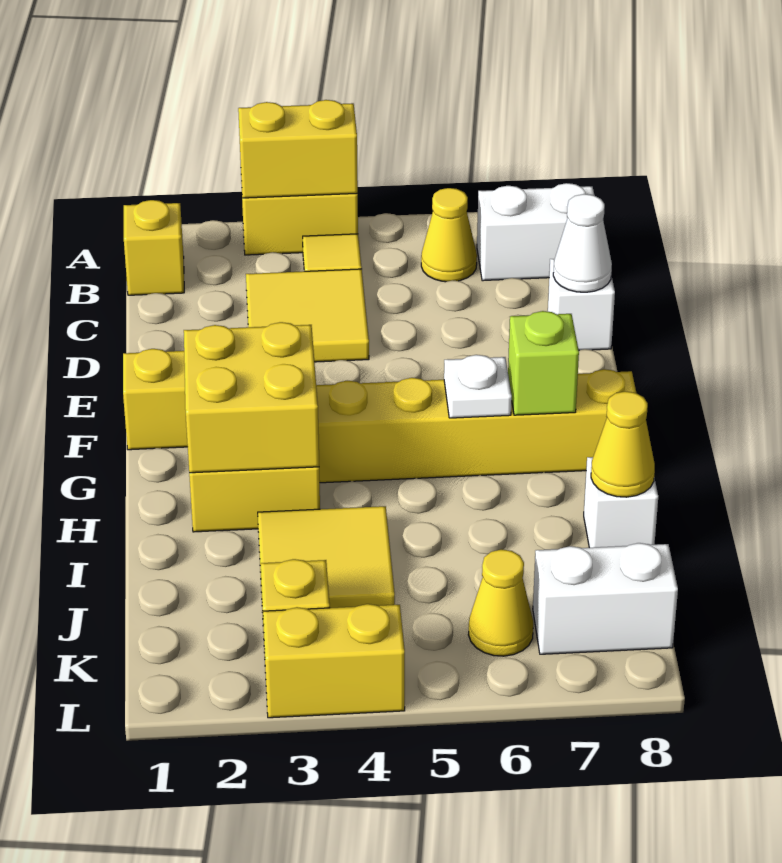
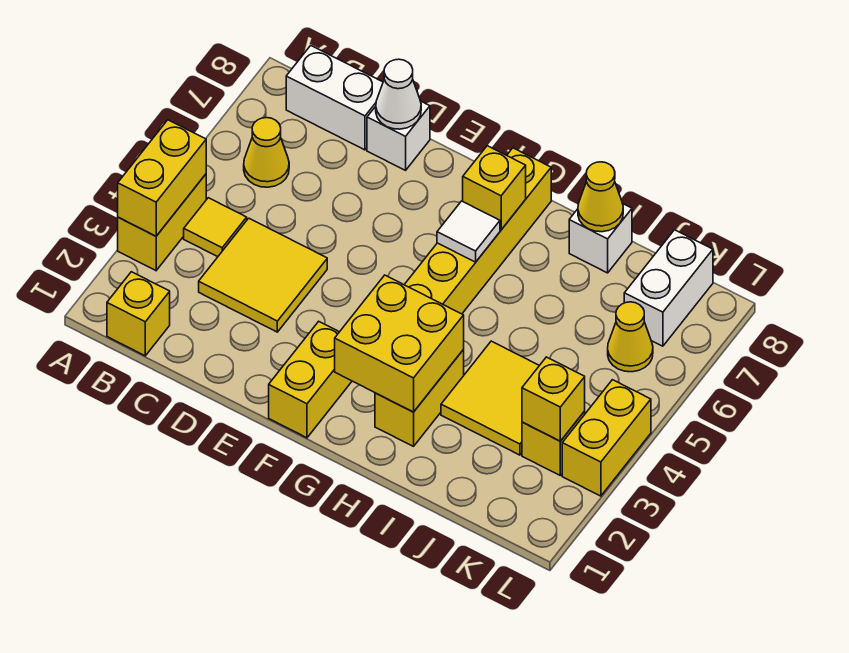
white brick B7:B8 level 1 -> white brick B8:C8 level 1
white plate G6 level 2 -> white tile G6 level 2
lime brick G7 level 2 -> yellow brick G7 level 2
none -> yellow brick K3 level 2

